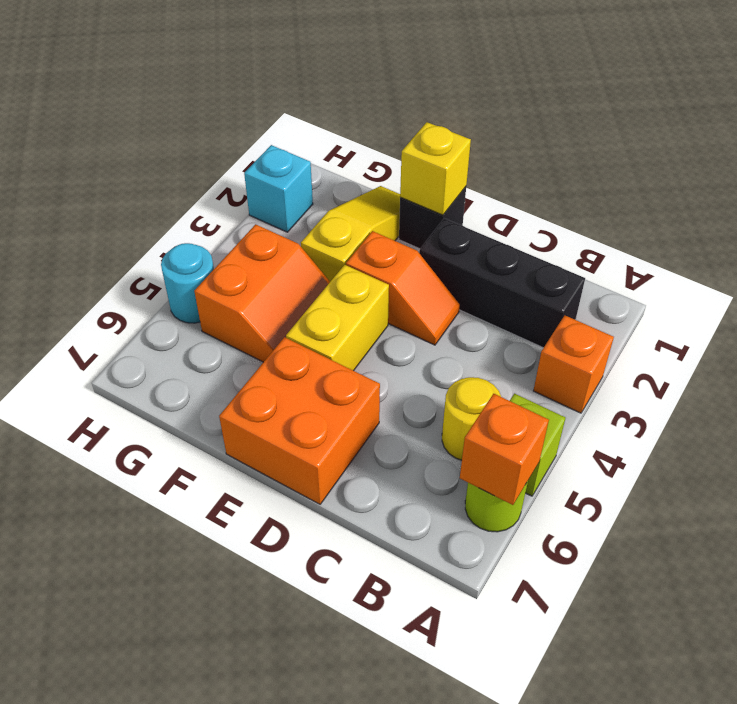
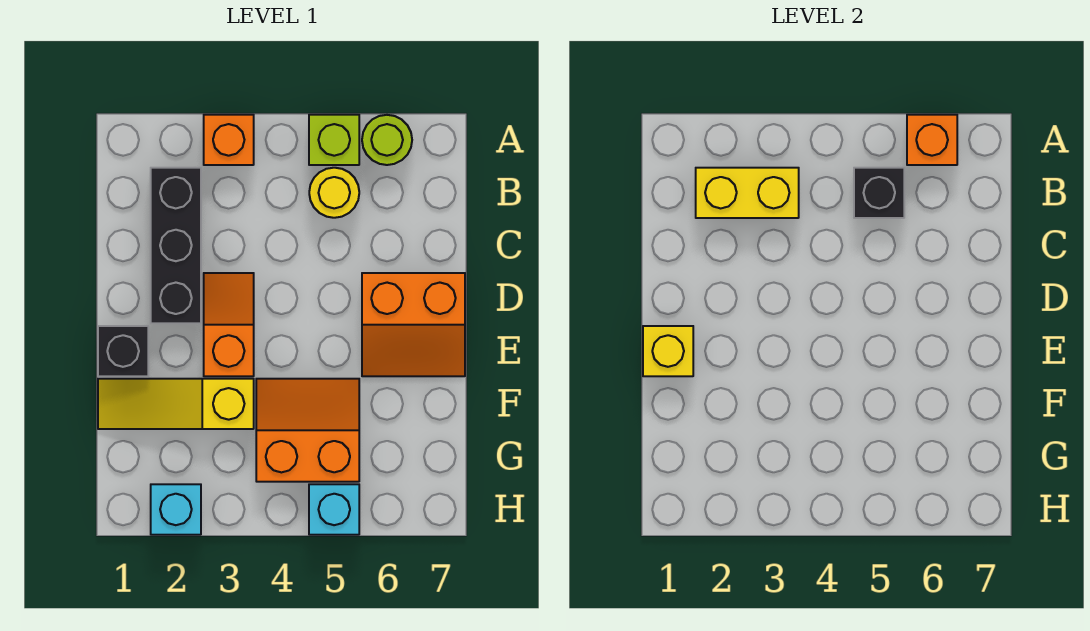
none -> black brick B5 level 2
orange brick D6:E7 level 1 -> orange slope D6:E7 level 1 top D
yellow brick E4:E5 level 1 -> yellow brick B2:B3 level 2
cyan round brick H5 level 1 -> cyan brick H5 level 1

